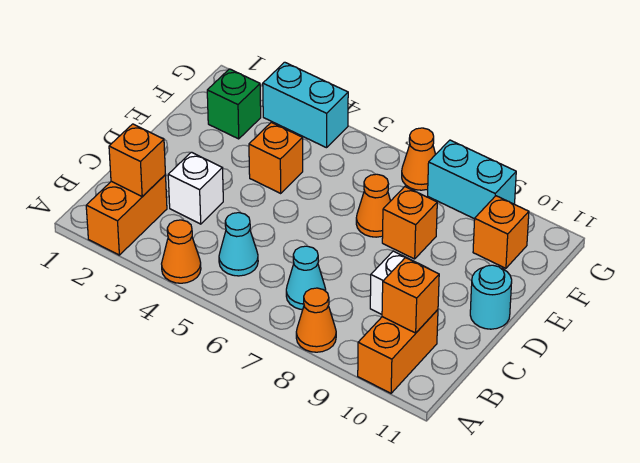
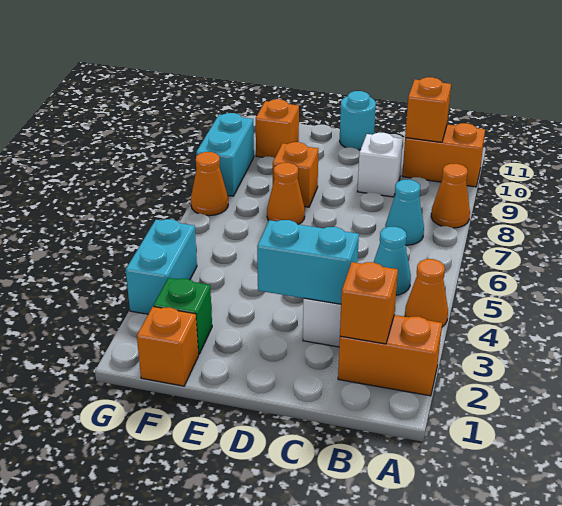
none -> cyan brick C3:D3 level 2
orange brick E4 level 1 -> orange brick F1 level 1

